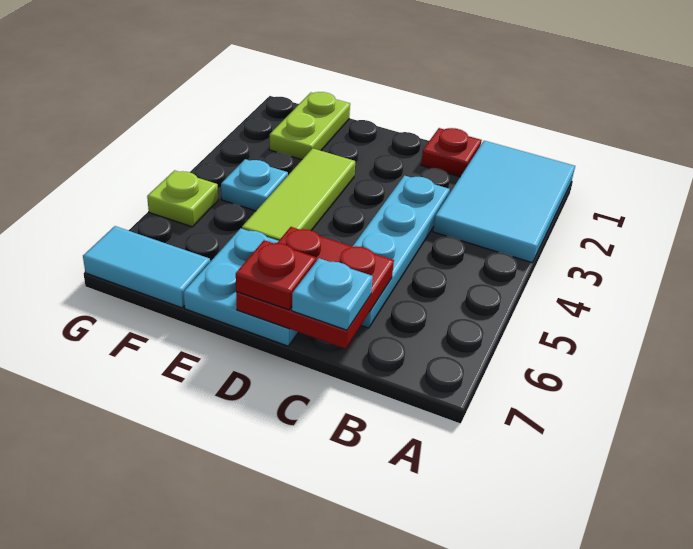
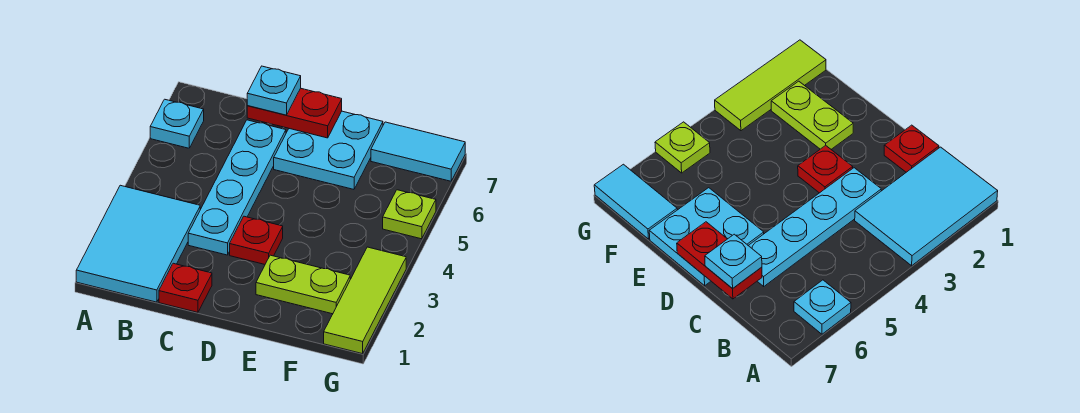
red plate C6:D7 level 2 -> red plate C7:D7 level 2
red plate D7 level 3 -> red plate D3 level 1
lime tile E3:E5 level 1 -> lime tile G1:G3 level 1
lime plate F1:F2 level 1 -> lime plate E2:F2 level 1
cyan plate F4 level 1 -> cyan plate A6 level 1

